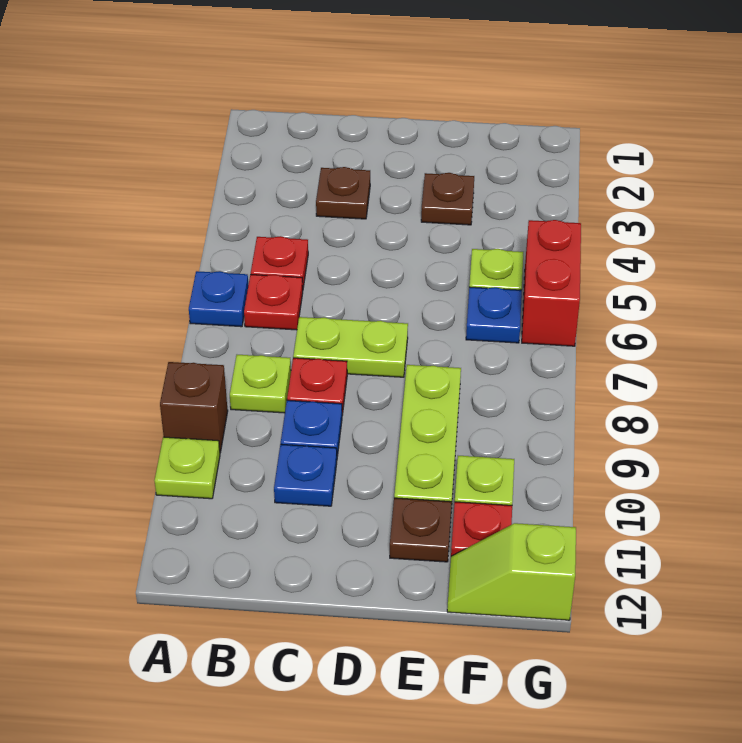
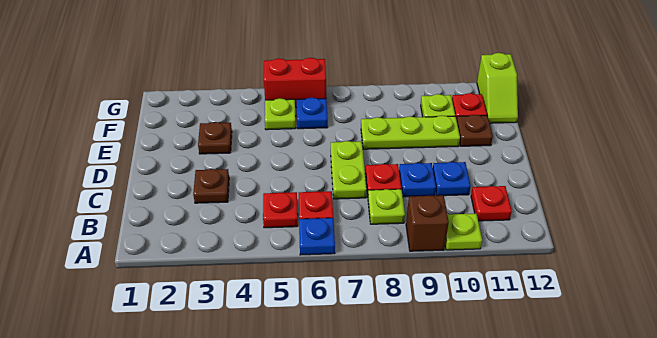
none -> red plate B11 level 1

